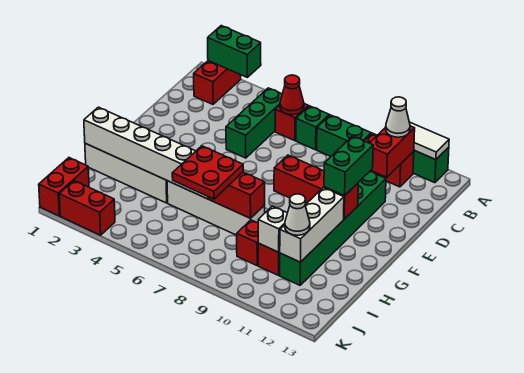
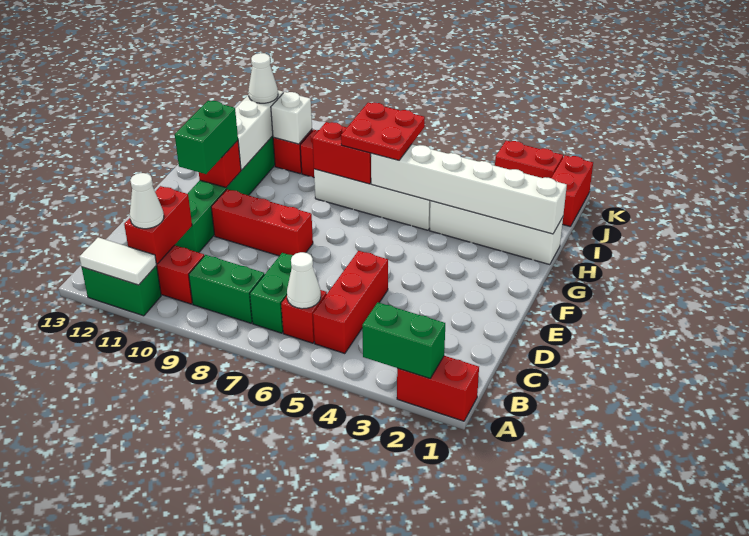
red brick A2:B2 level 1 -> red brick A1:A2 level 1
green brick B5:D5 level 1 -> red brick B5:D5 level 1
red cone B6 level 2 -> white cone B6 level 2
green brick B7 level 1 -> green brick B7:C7 level 1

